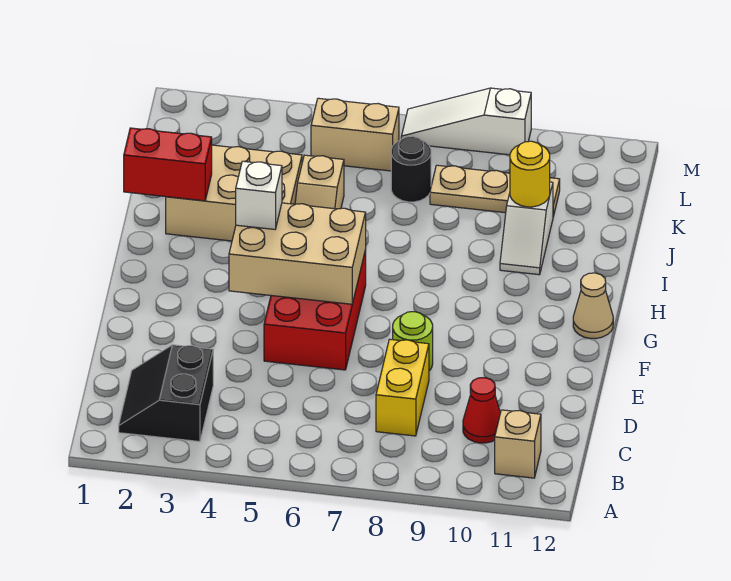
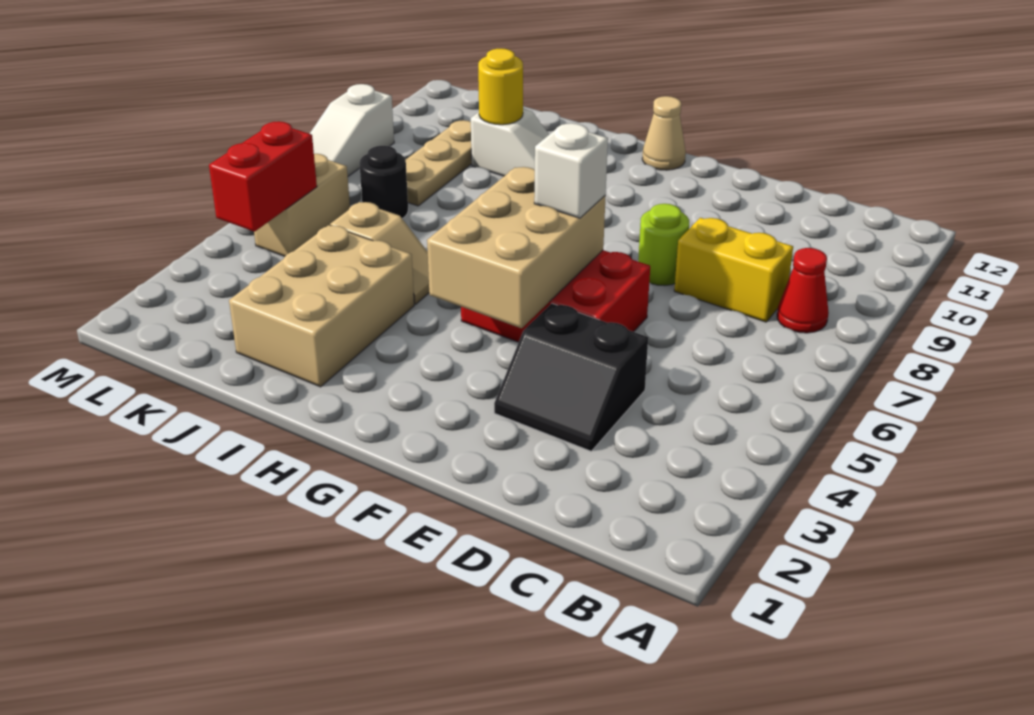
black slope B2:C3 level 1 top 3 -> black slope D3:E4 level 1 top 4
tan brick B11 level 1 -> none
red cone C10 level 1 -> red cone B8 level 1
white brick G4 level 3 -> white brick F6 level 3
red brick I1:I2 level 2 -> red brick L4:L5 level 2

